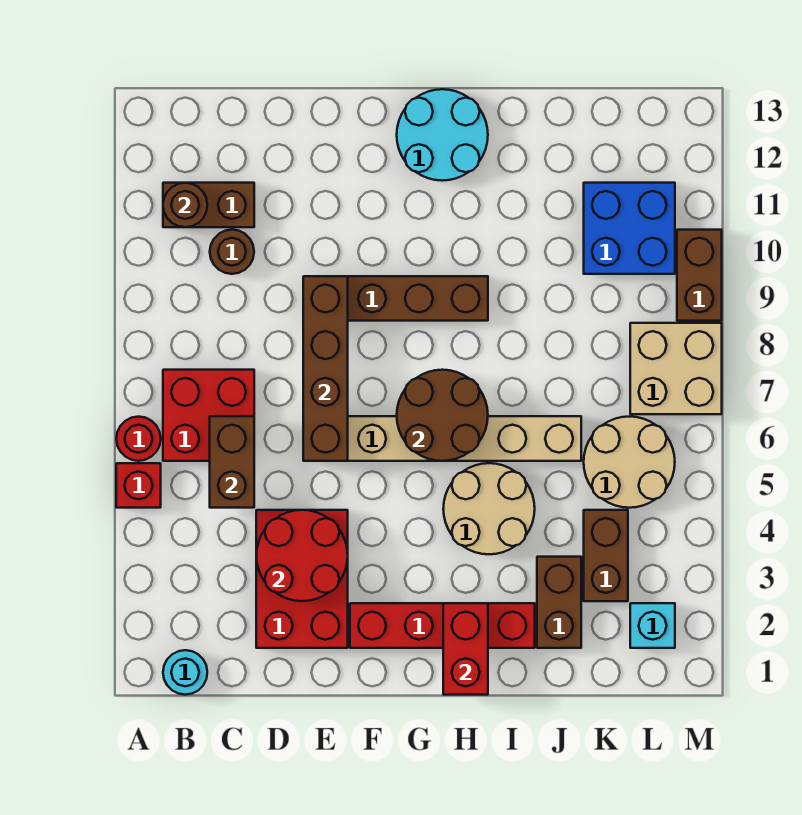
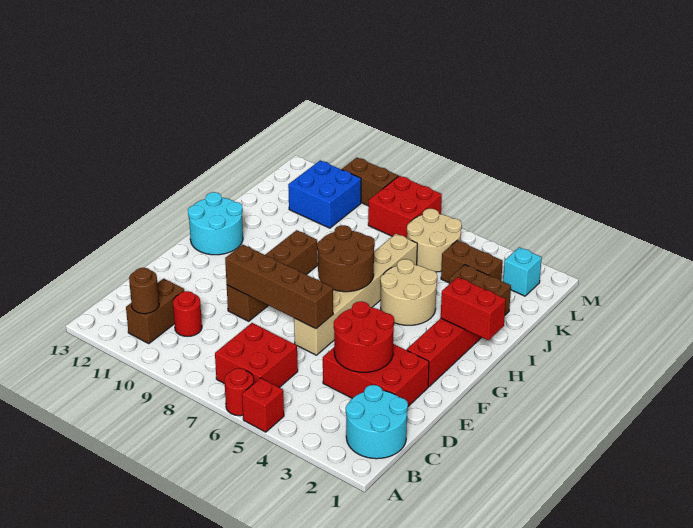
cyan round brick B1 level 1 -> cyan round brick B1:C2 level 1
brown brick C5:C6 level 2 -> none
brown round brick C10 level 1 -> red round brick C10 level 1
tan brick L7:M8 level 1 -> red brick L7:M8 level 1

